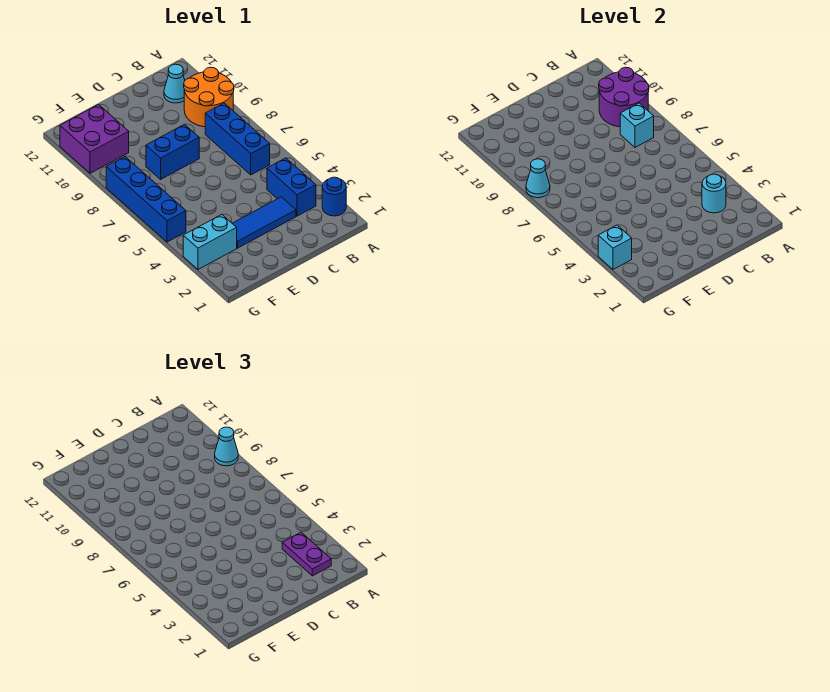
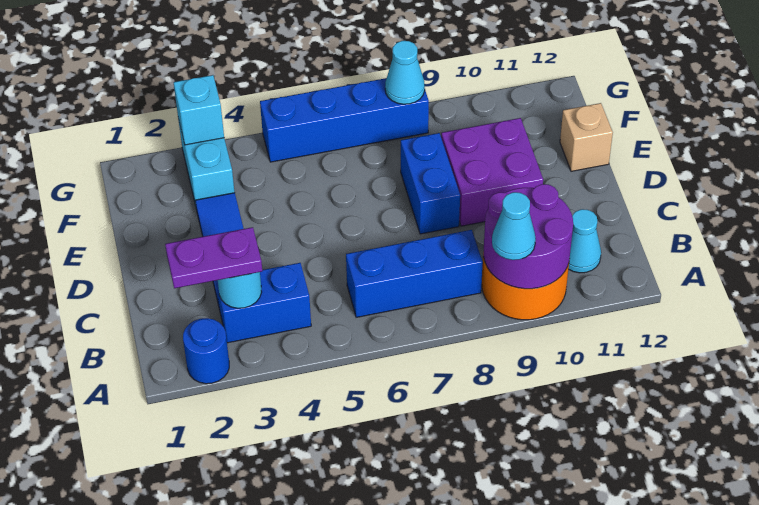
cyan brick B8 level 2 -> none
none -> tan brick E12 level 1
purple brick F10:G11 level 1 -> purple brick D9:E10 level 1

